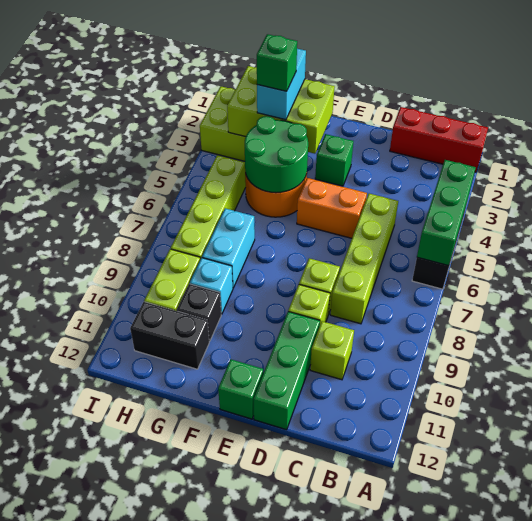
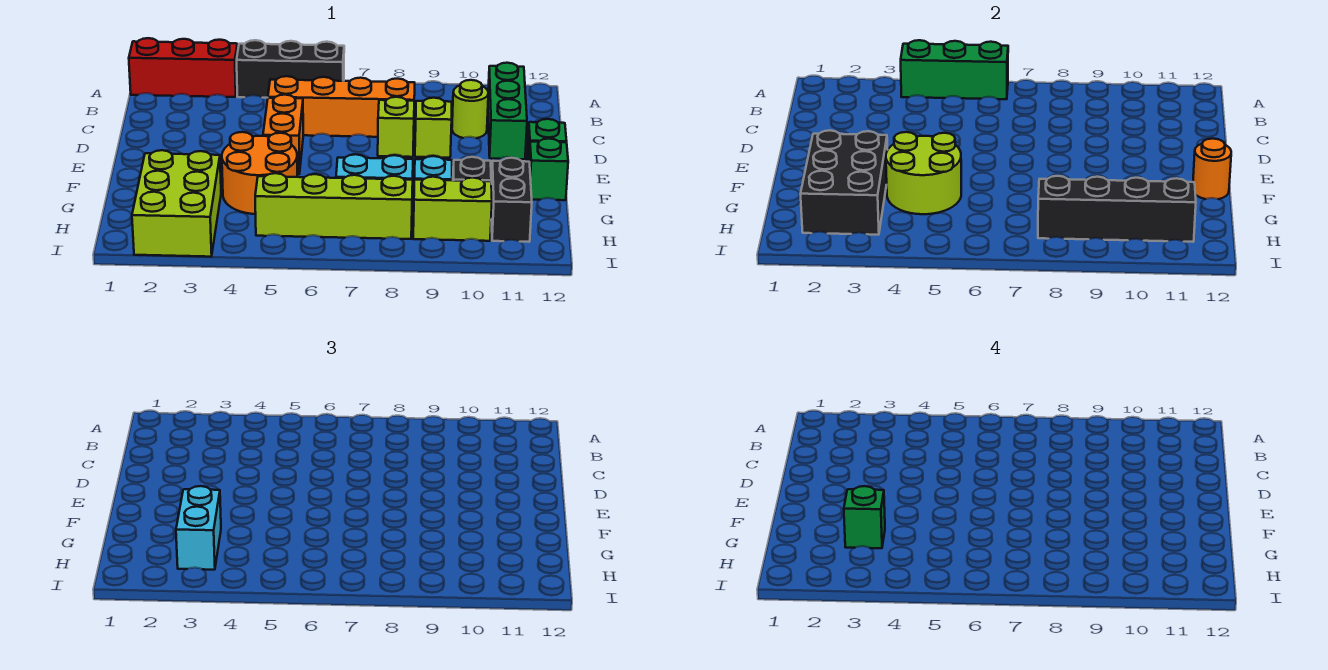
red brick A1:C1 level 1 -> red brick A1:A3 level 1
lime brick C5:C8 level 1 -> orange brick C5:C8 level 1
lime brick C10 level 1 -> lime round brick C10 level 1
green brick D10:D12 level 1 -> green brick B11:D11 level 1
green brick E3 level 1 -> green brick F12 level 1
lime brick F2:H3 level 2 -> black brick F2:H3 level 2
green round brick F4:G5 level 2 -> lime round brick F4:G5 level 2
none -> orange round brick F12 level 2
cyan brick G2:G3 level 3 -> cyan brick G3:H3 level 3
none -> black brick H8:H11 level 2

